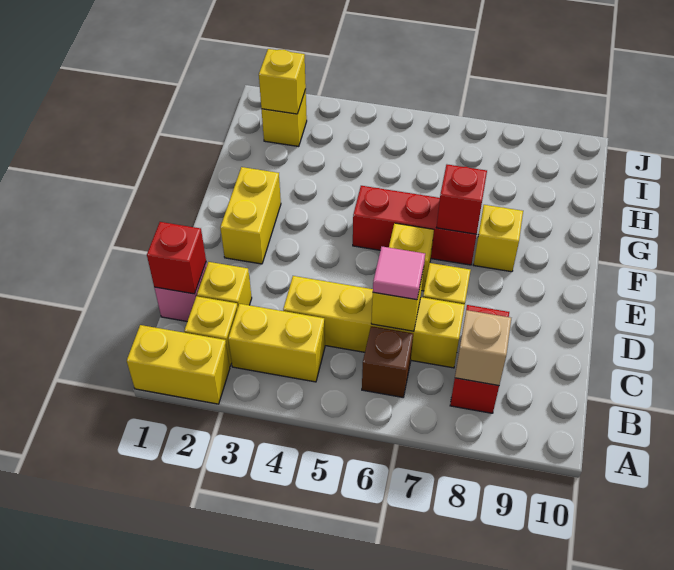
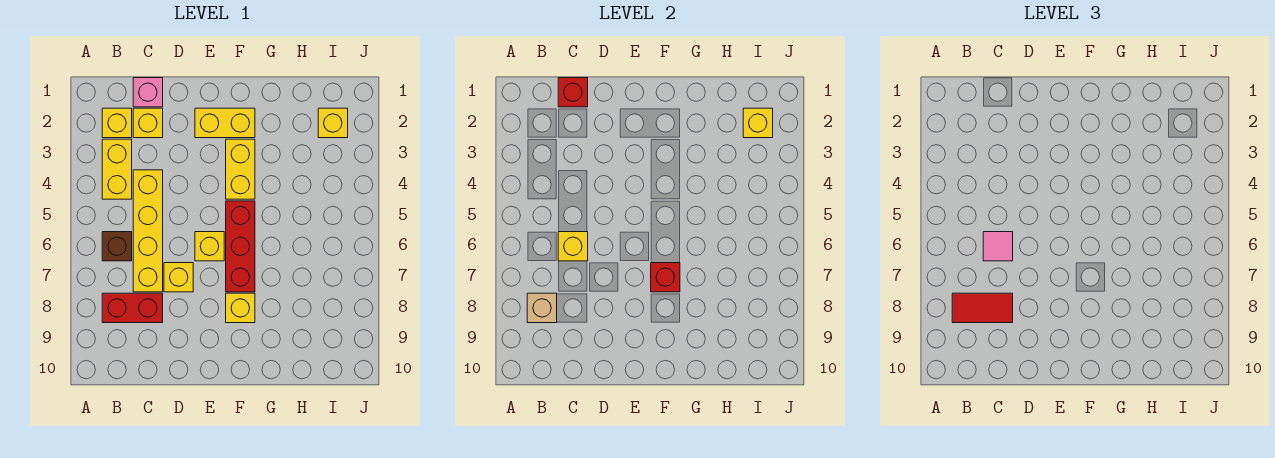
yellow brick A1:A2 level 1 -> yellow brick F3:F4 level 1
none -> red tile B8:C8 level 3

